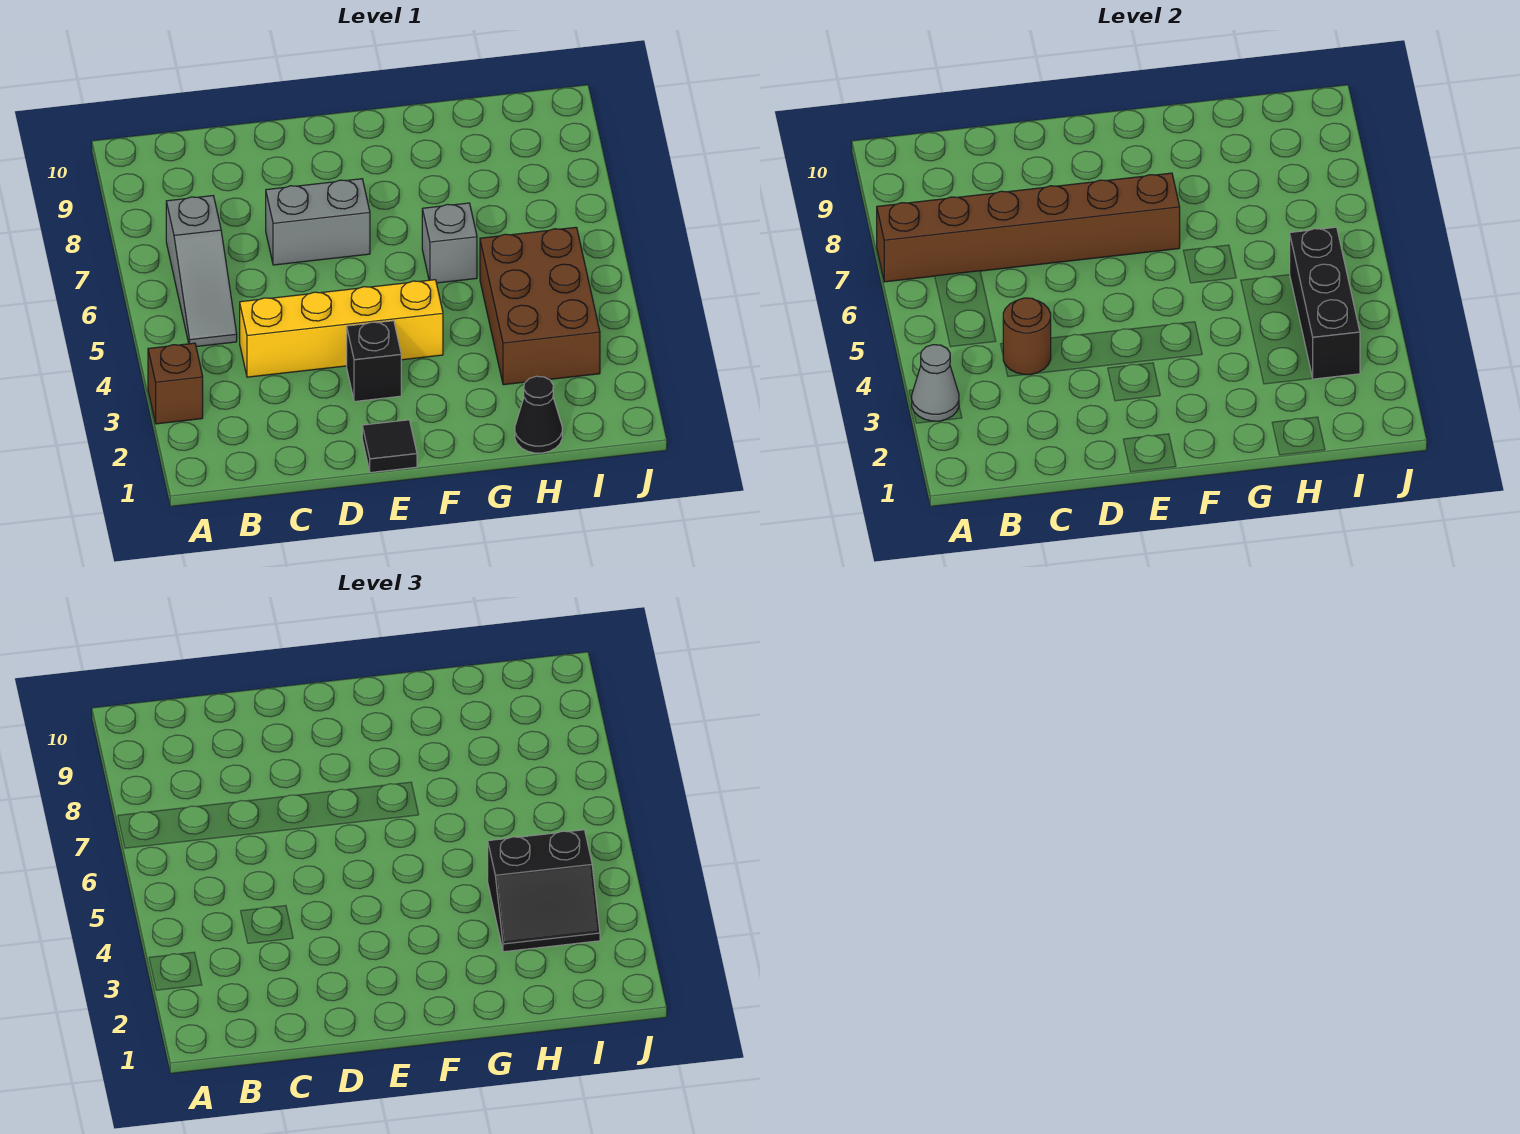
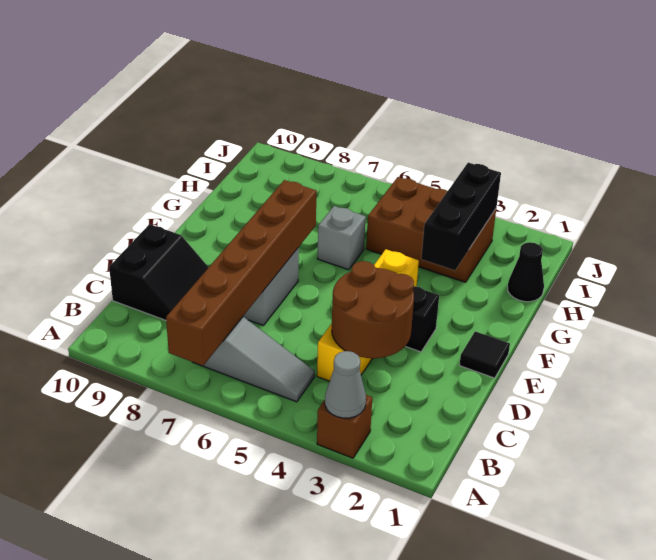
brown round brick C4 level 2 -> brown round brick C3:D4 level 2
black slope H3:I4 level 3 top 4 -> black slope C9:D10 level 1 top 10
black brick I3:I5 level 2 -> black brick G3:I3 level 2

